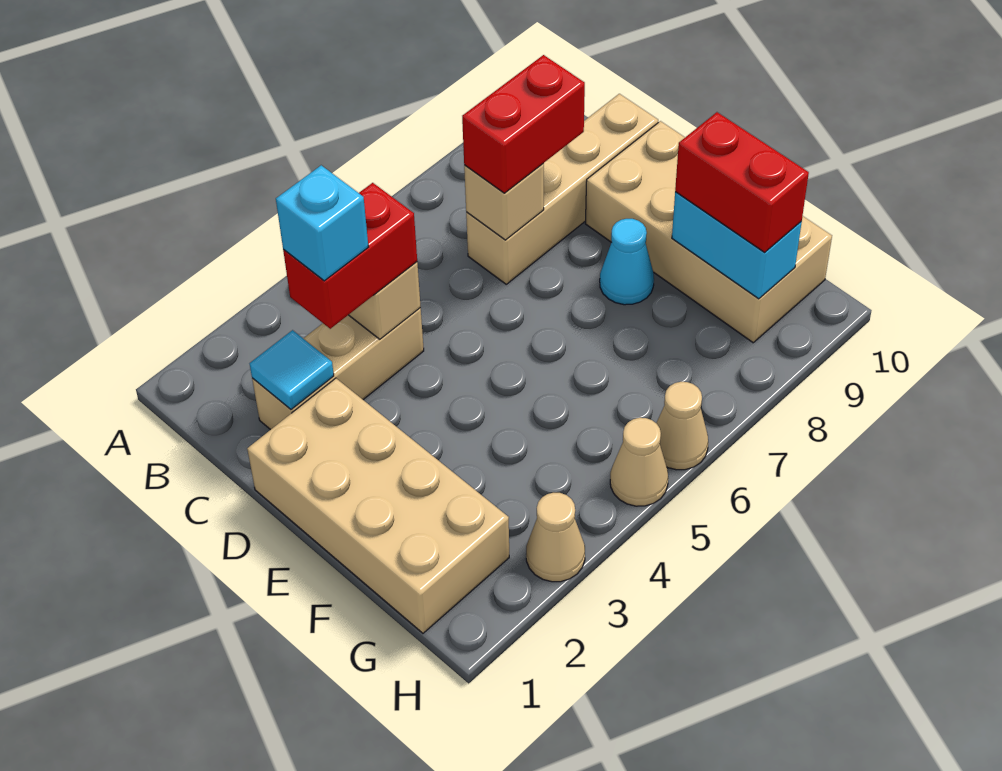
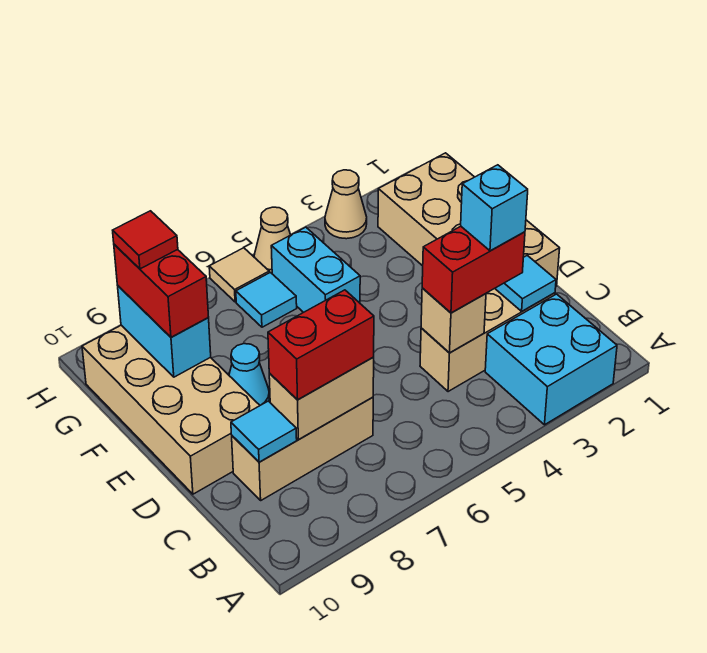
none -> cyan brick A2:B3 level 1
tan brick C7:C10 level 1 -> tan brick C7:C9 level 1
tan brick C7 level 2 -> tan brick C7:C8 level 2
none -> cyan tile C9 level 2
none -> cyan brick F5:G5 level 1
none -> cyan tile G6 level 1
none -> red tile G9 level 4
tan cone H6 level 1 -> tan tile H6 level 1

